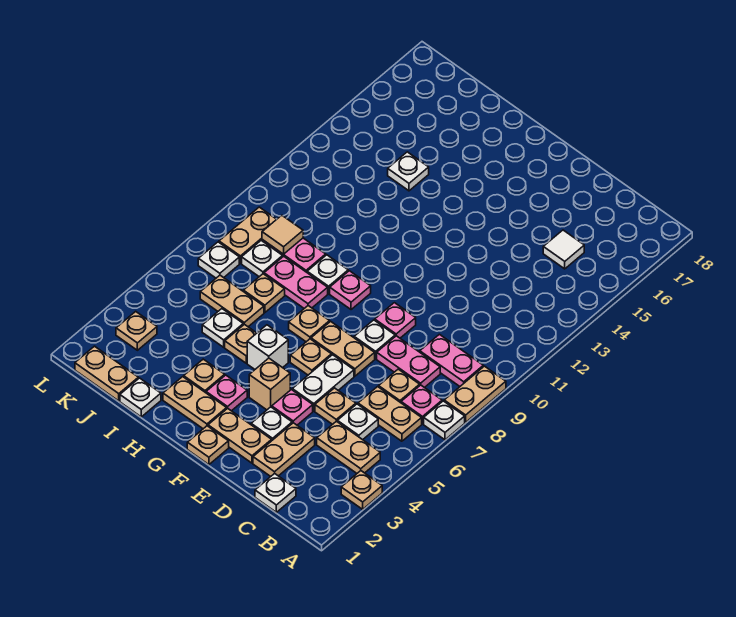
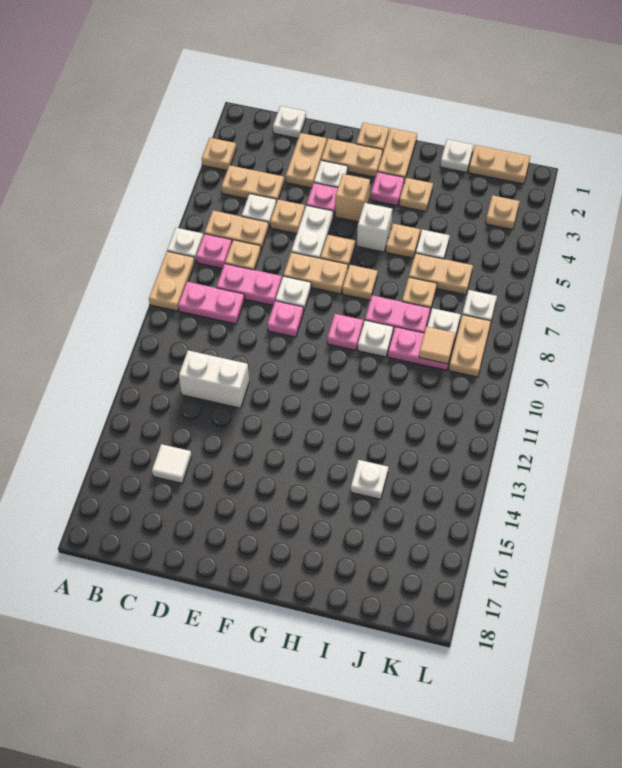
none -> white brick C12:D12 level 1
tan plate G2:H2 level 1 -> tan plate G1:G2 level 1

